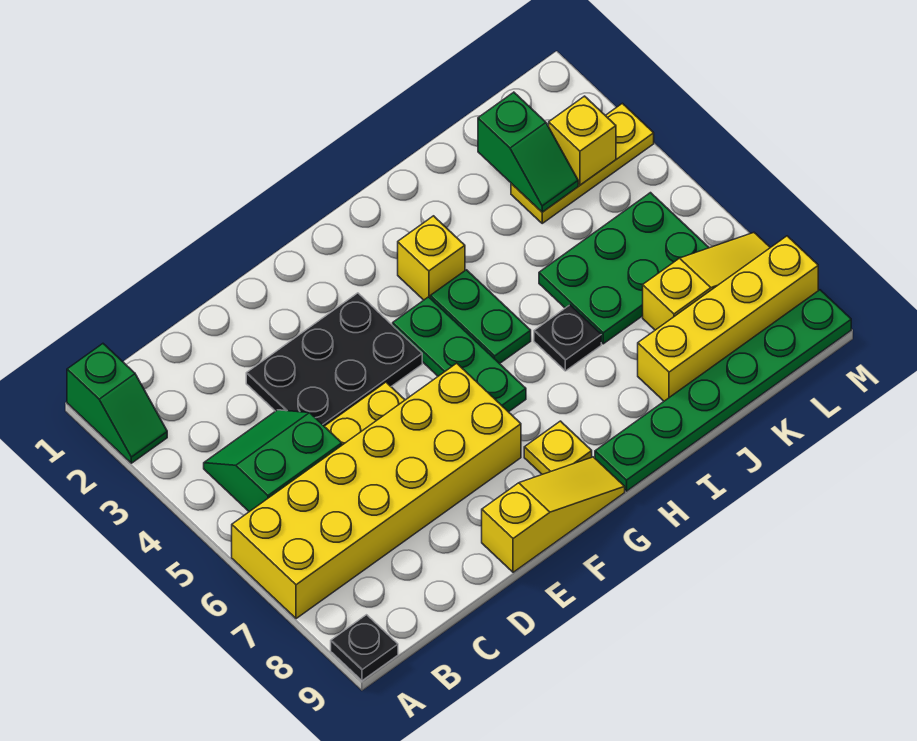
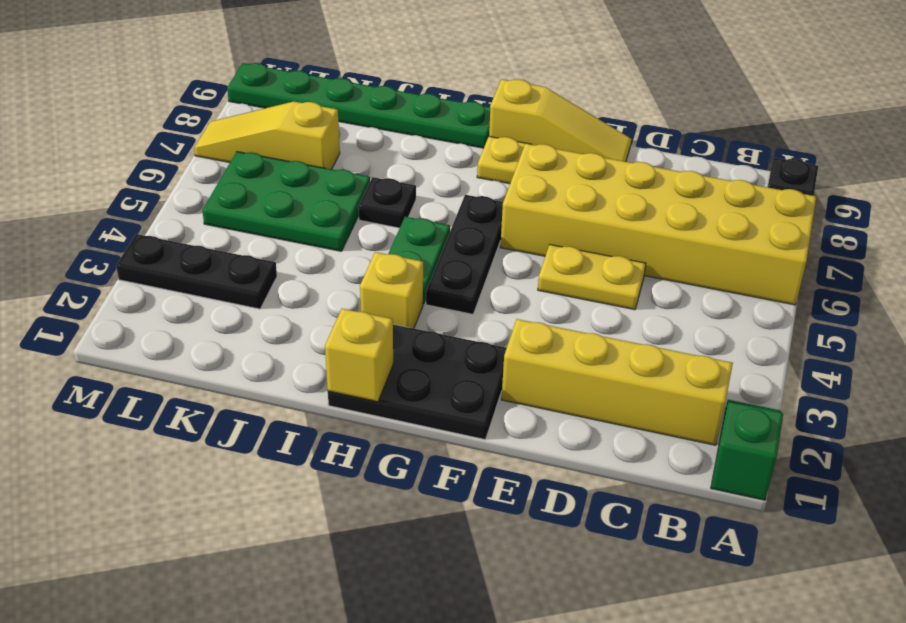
green slope B4:C5 level 1 top 5 -> none
black plate D3:F4 level 1 -> black plate F1:H2 level 1
yellow slope E9:G9 level 1 top E -> yellow slope E9:G9 level 1 top G
green plate G4:G6 level 1 -> black plate G4:G6 level 1
yellow brick J8:M8 level 1 -> yellow brick B2:E2 level 1
green slope K2:K3 level 2 top 2 -> none
yellow plate K3:M3 level 1 -> black plate K3:M3 level 1
yellow brick L3 level 2 -> yellow brick H1 level 2

